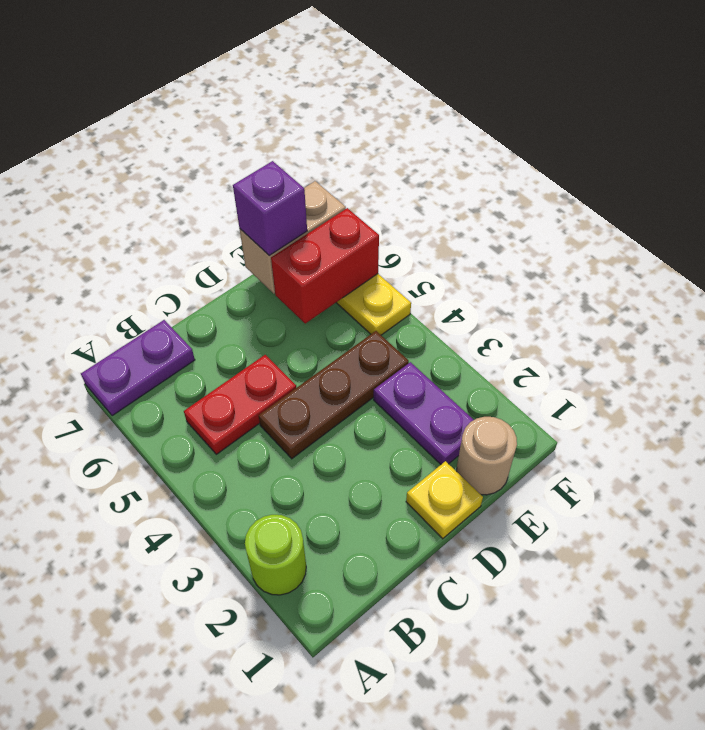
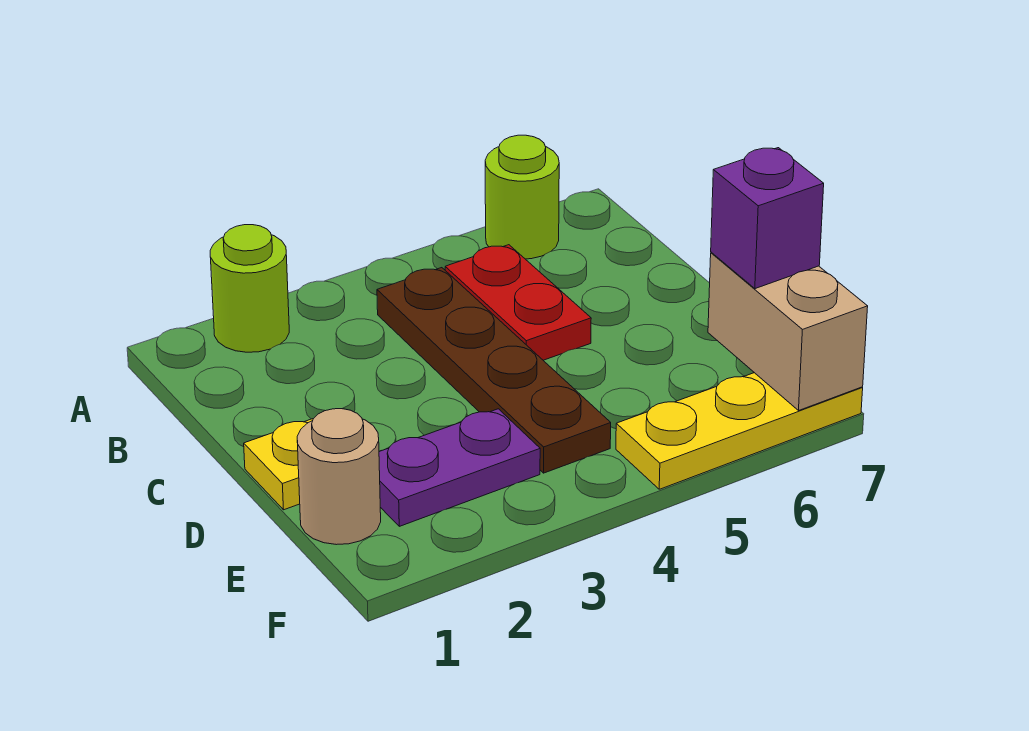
none -> lime round brick A6 level 1
purple plate A7:B7 level 1 -> none
brown plate C4:E4 level 1 -> brown plate B4:E4 level 1
red brick E6:F6 level 2 -> none

